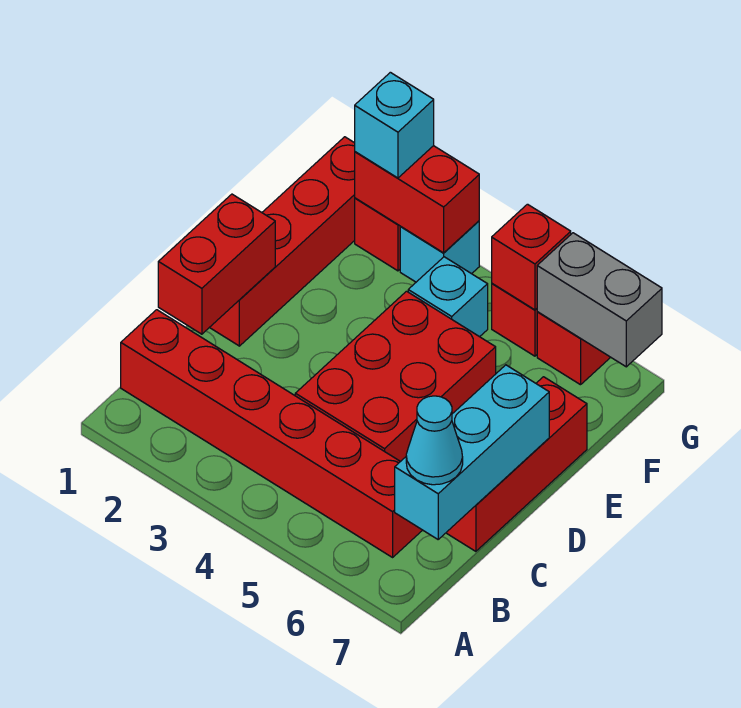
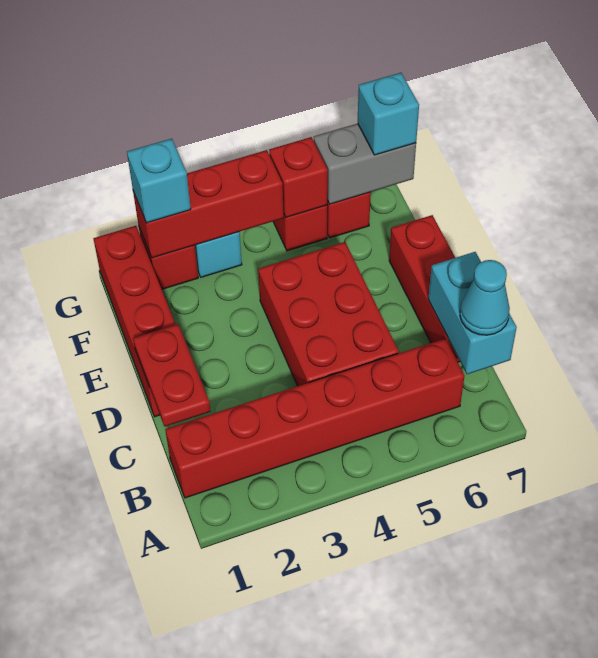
cyan brick B7:D7 level 2 -> cyan brick B7:C7 level 2
red brick C1:D1 level 2 -> red plate C1:D1 level 2
cyan brick F4 level 1 -> cyan brick G7 level 3
red brick G2:G3 level 2 -> red brick G2:G4 level 2

